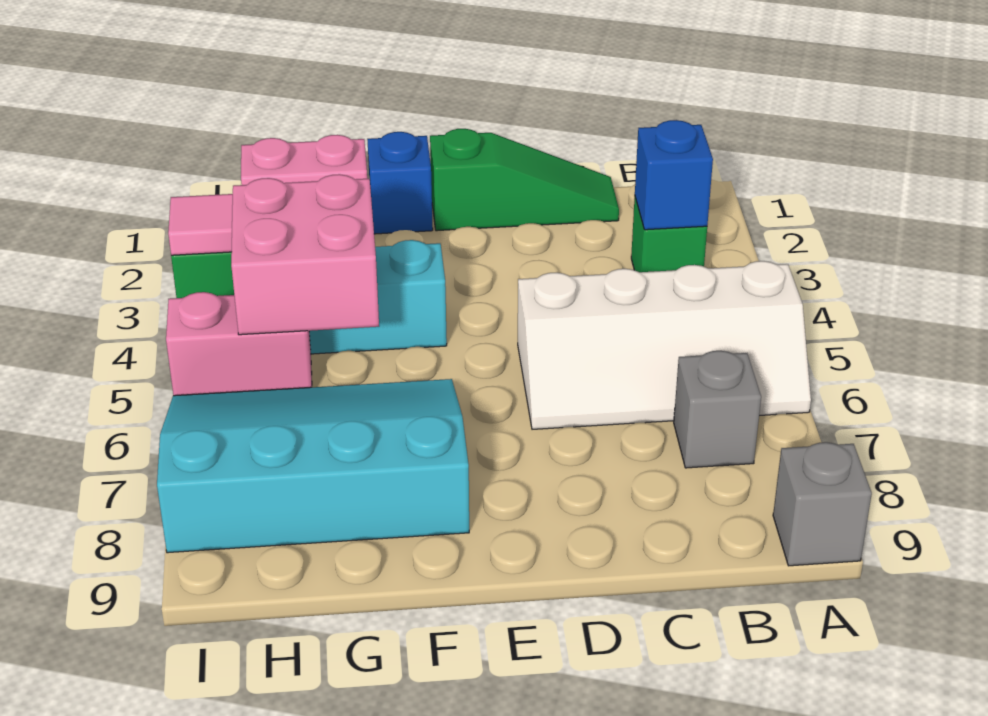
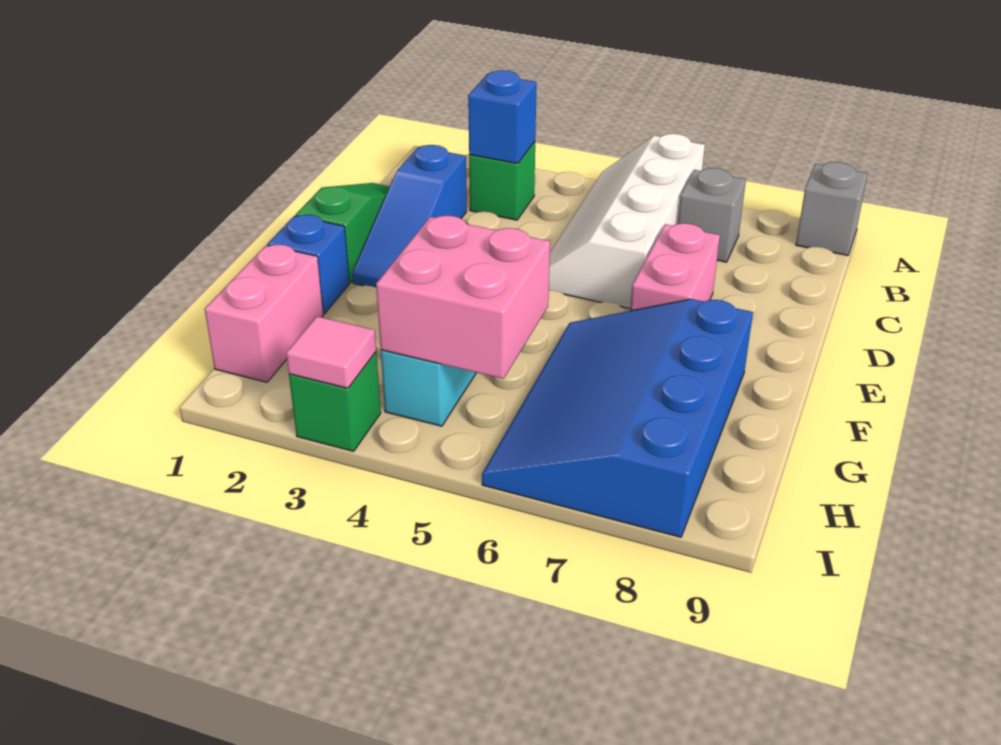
white slope A5:D6 level 1 top 5 -> white slope A5:D6 level 1 top 6
none -> blue slope C2:E2 level 1 top C
cyan slope F6:I8 level 1 top 8 -> blue slope F6:I8 level 1 top 8
pink brick H5:I5 level 1 -> pink brick D7:E7 level 1

